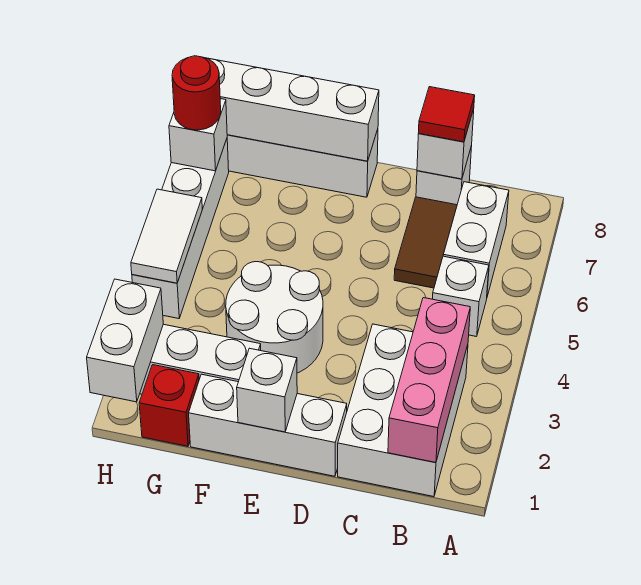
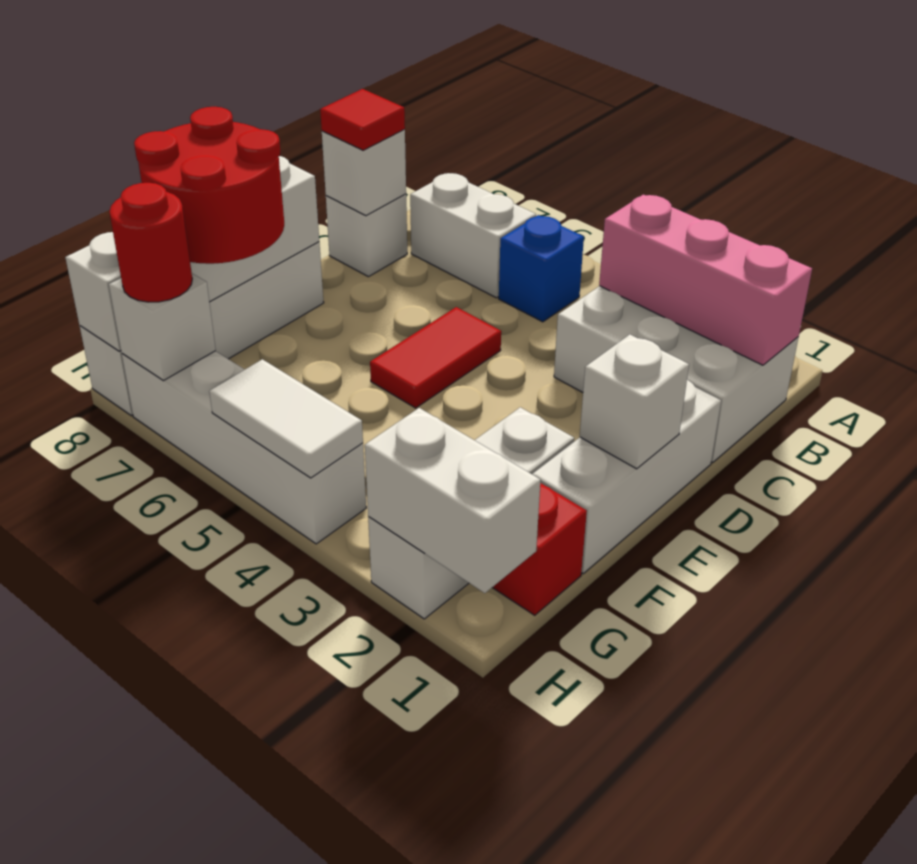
white brick B5 level 1 -> blue brick B5 level 1
brown tile C6:C7 level 1 -> none
none -> red tile D5:E5 level 1
white round brick E3:F4 level 1 -> none
none -> red round brick F7:G8 level 3

